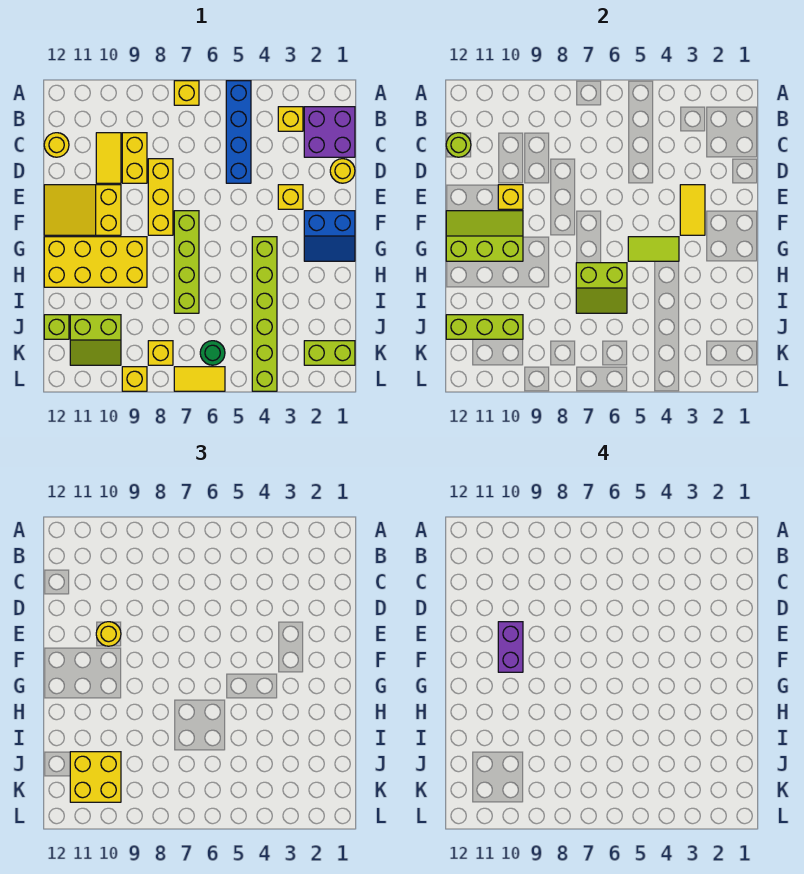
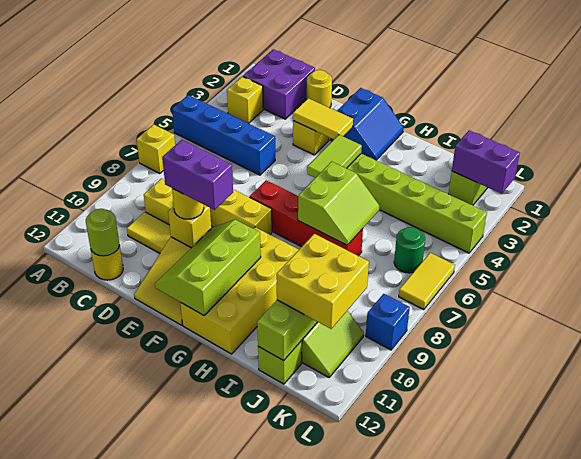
lime brick F7:I7 level 1 -> red brick F7:I7 level 1
none -> purple brick K2:L2 level 2
yellow brick K8 level 1 -> none
yellow brick L9 level 1 -> blue brick L9 level 1

